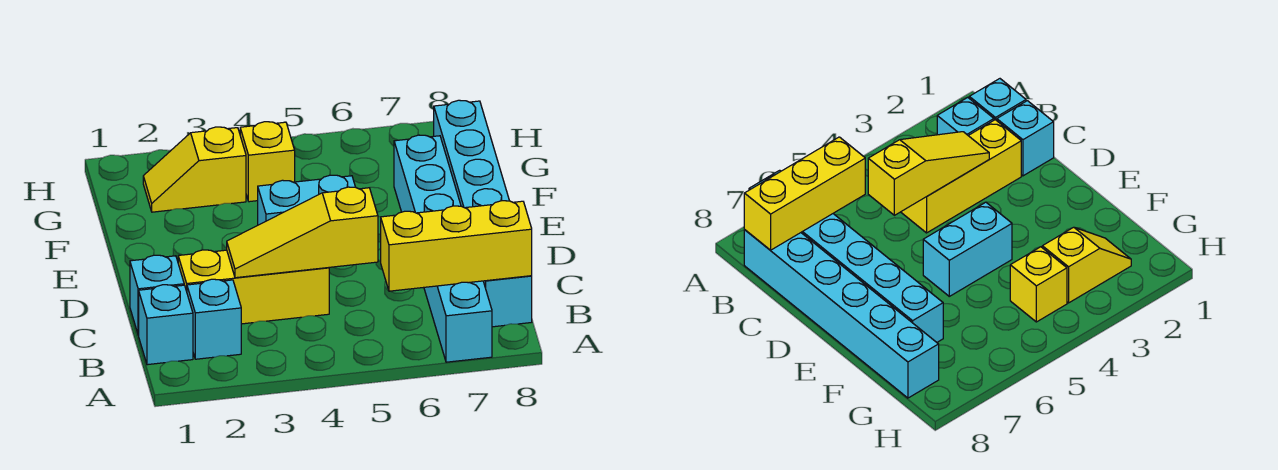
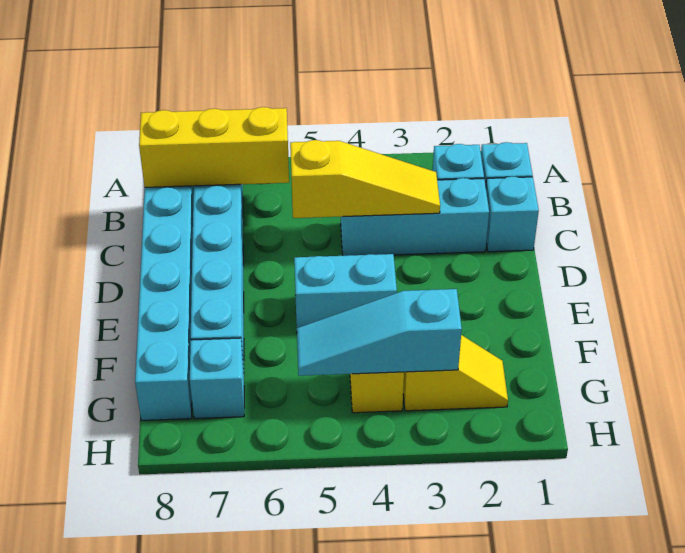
yellow brick C2:C4 level 1 -> cyan brick C2:C4 level 1
none -> cyan slope G3:G5 level 2 top 3
none -> cyan brick G7 level 1

